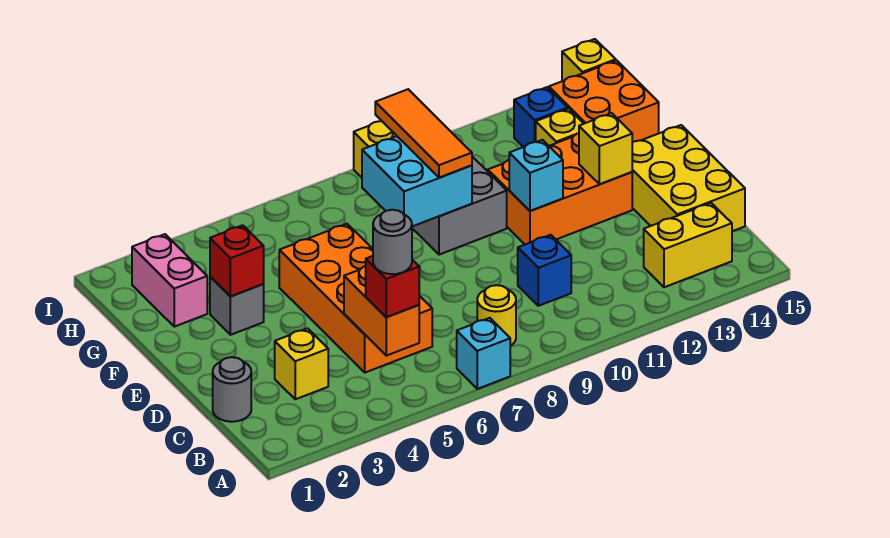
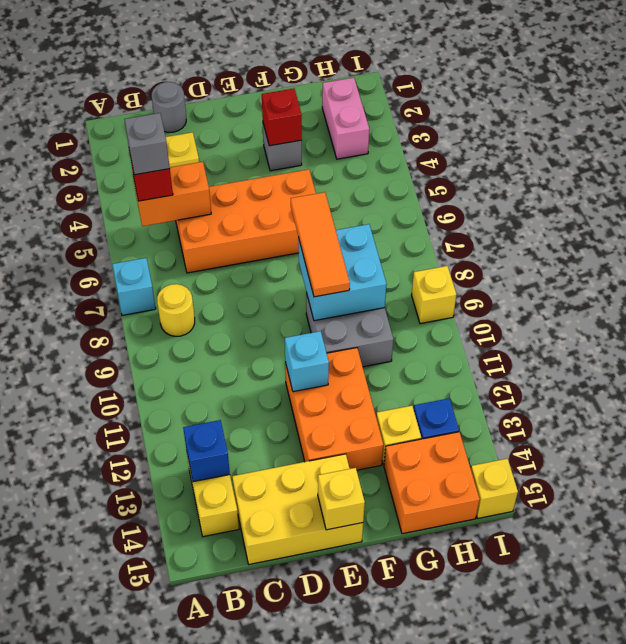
grey round brick B5 level 4 -> grey brick B5 level 4
blue brick C10 level 1 -> blue brick B13 level 2
yellow brick E13 level 2 -> yellow brick E15 level 2
orange tile F9:H9 level 3 -> orange tile F7:F9 level 3
pink brick G2:H2 level 1 -> pink brick H2:H3 level 1

